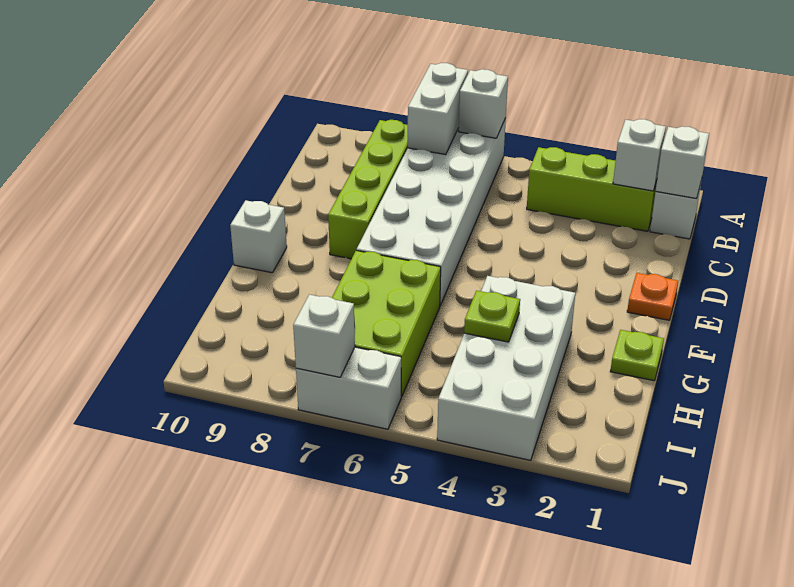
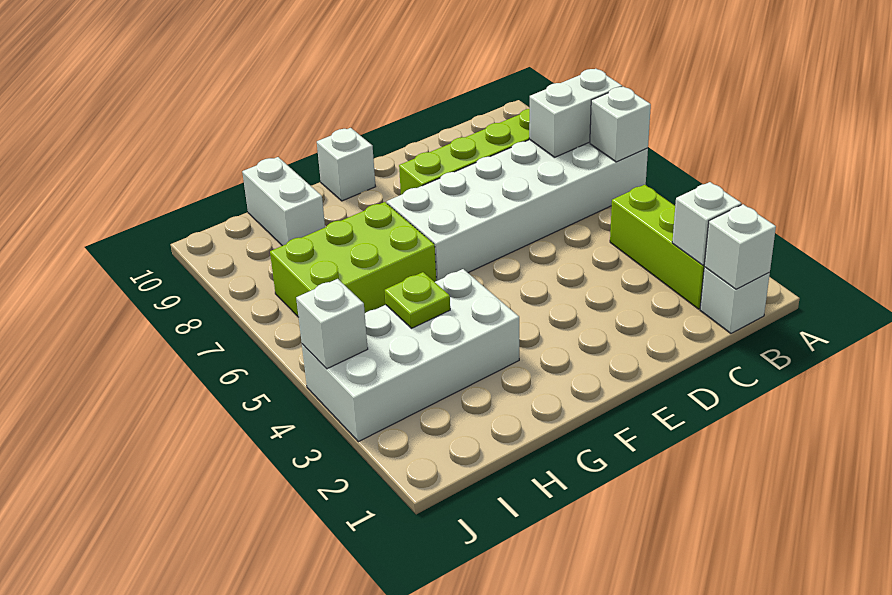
orange plate E1 level 1 -> none
lime plate G1 level 1 -> none
white brick J6:J7 level 1 -> white brick H9:H10 level 1
white brick J7 level 2 -> white brick J4 level 2

